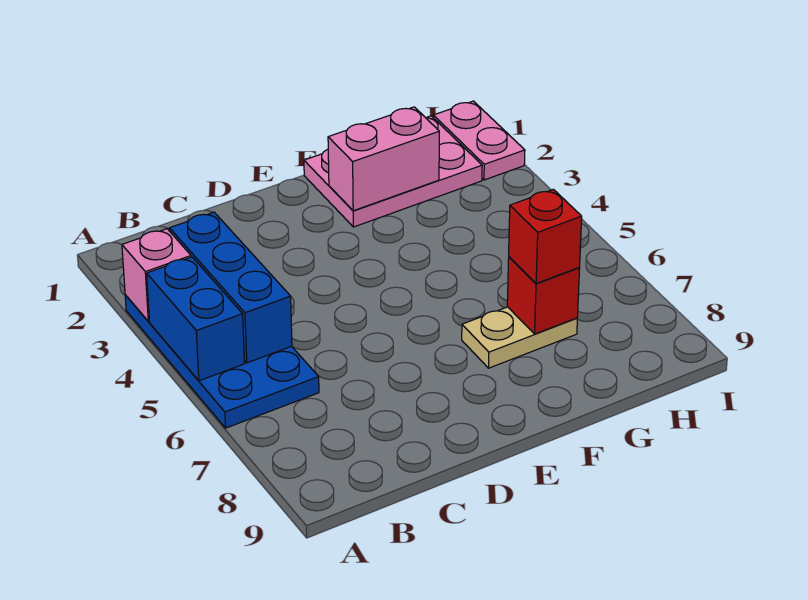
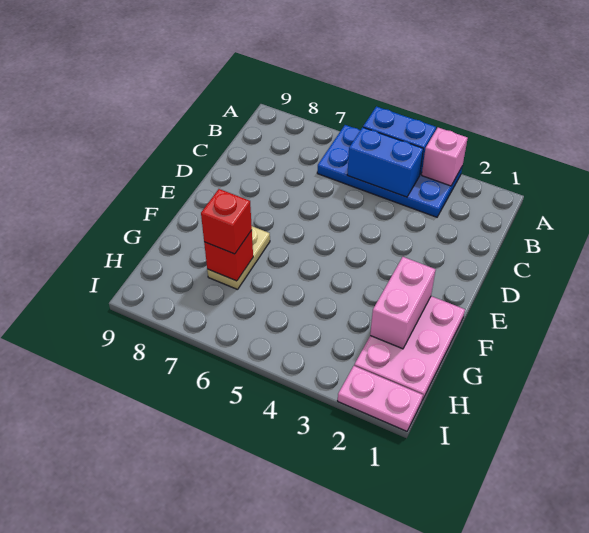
blue brick B3:B5 level 2 -> blue brick B4:B5 level 2

